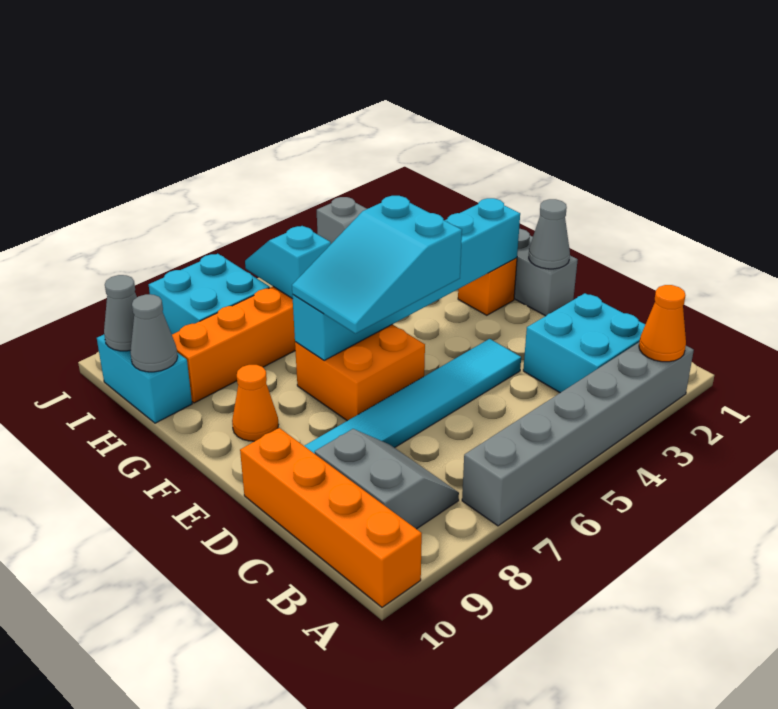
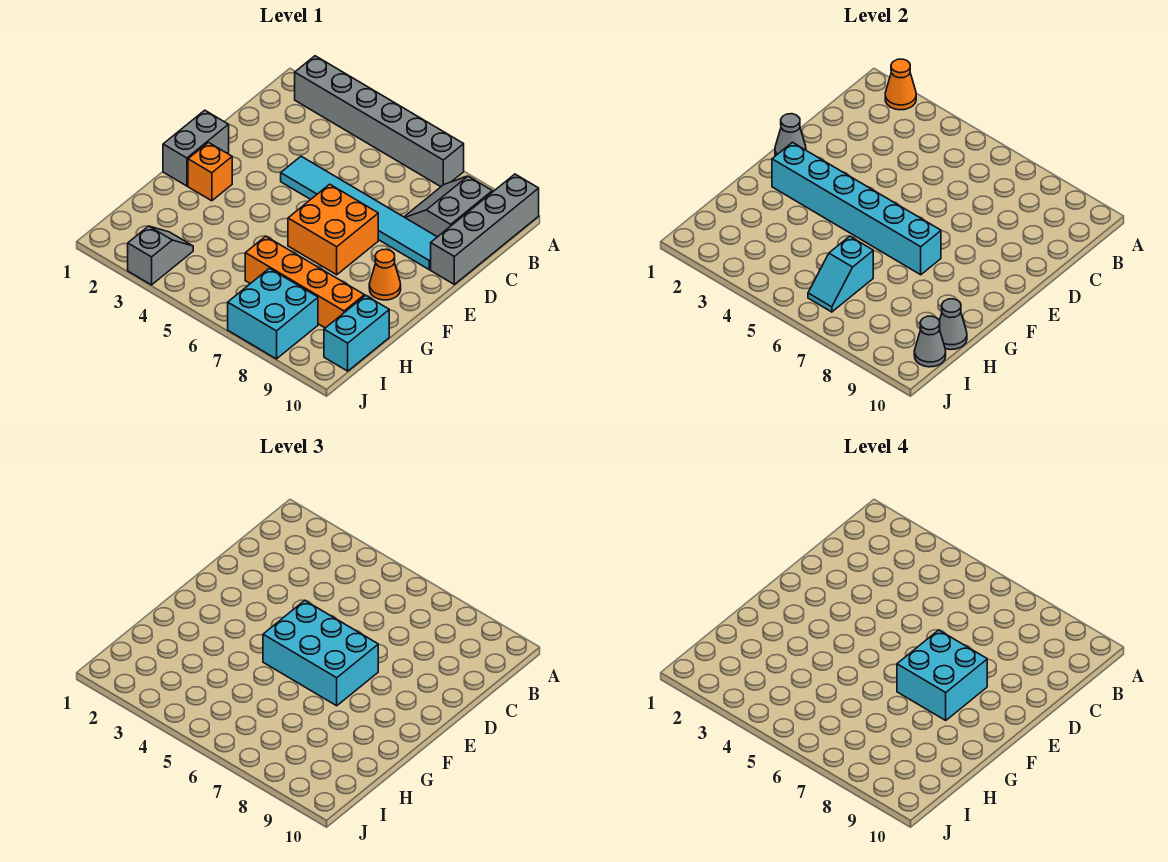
orange brick A10:D10 level 1 -> grey brick A10:D10 level 1
cyan brick B2:C3 level 1 -> cyan brick E7:F8 level 4
cyan slope E5:F7 level 3 top 5 -> cyan brick E5:F7 level 3

